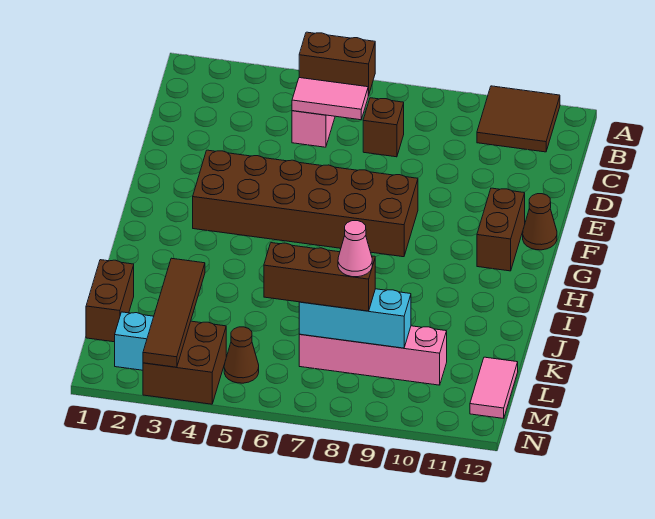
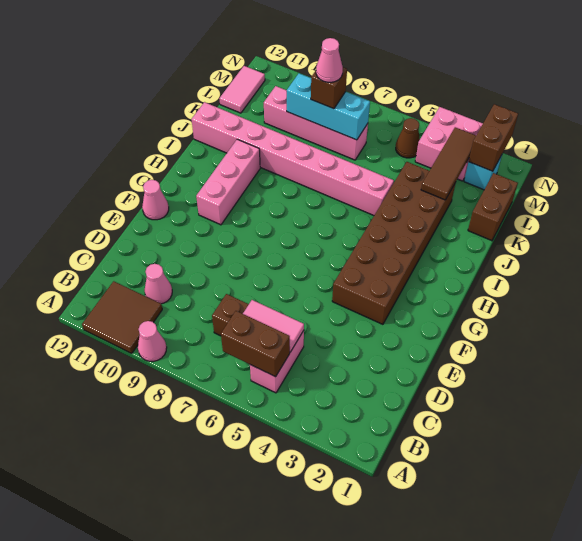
none -> pink cone A9 level 1
none -> pink cone C10 level 1
brown brick F3:G8 level 1 -> brown brick F3:K4 level 1
brown brick F11:G11 level 1 -> brown brick M2:N2 level 2
brown cone F12 level 1 -> pink cone F12 level 1
none -> pink brick G10:I10 level 1
none -> pink brick J5:J12 level 1
brown tile K3:N3 level 2 -> brown tile K3:M3 level 2
brown brick L6:L8 level 3 -> brown brick L8 level 3
brown brick M3:N4 level 1 -> pink brick M3:N4 level 1

